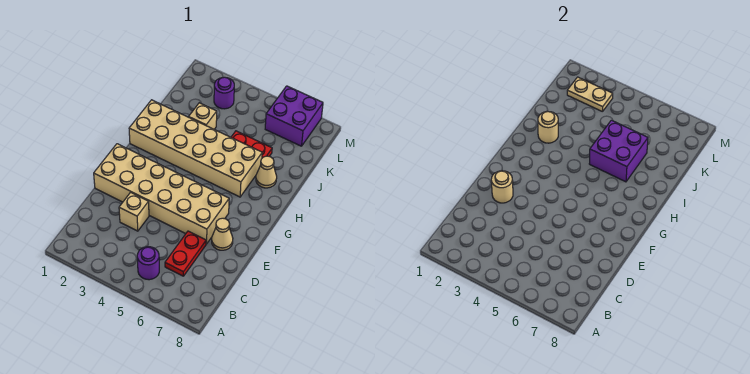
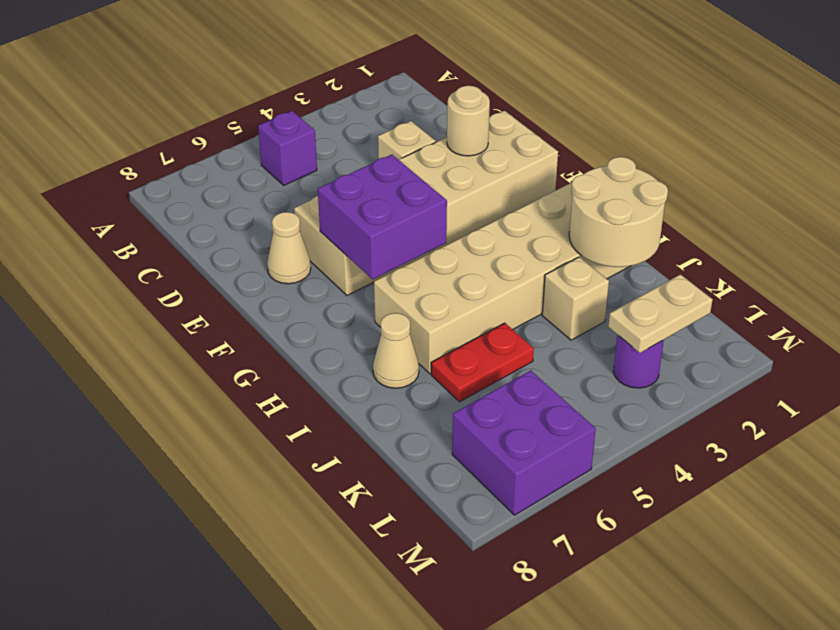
purple round brick B5 level 1 -> purple brick B5 level 1
red plate C6:D6 level 1 -> none
tan round brick I2 level 2 -> tan round brick I1:J2 level 2
purple brick I5:J6 level 2 -> purple brick F5:G6 level 2

